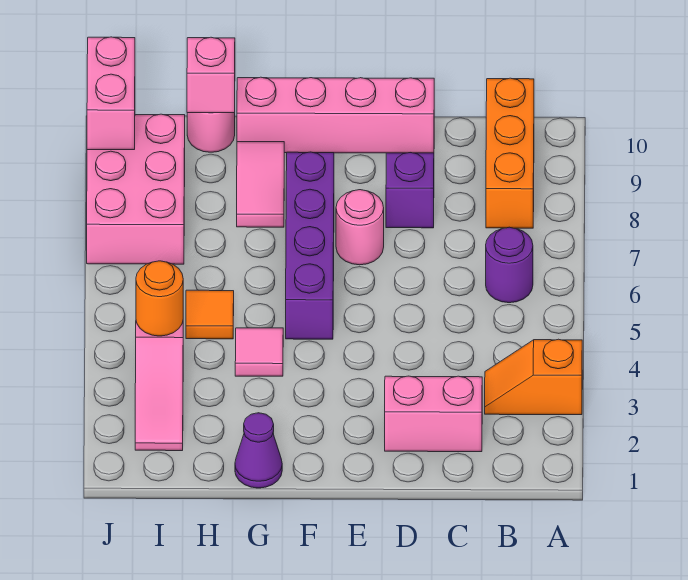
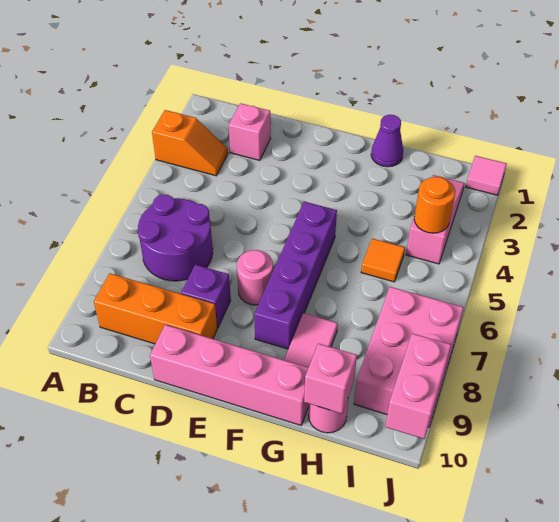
purple round brick B6 level 1 -> purple round brick B6:C7 level 1
orange brick B8:B10 level 1 -> orange brick B9:D9 level 1
pink brick C2:D2 level 1 -> pink brick C2 level 1
pink tile G4 level 1 -> pink tile J1 level 1

